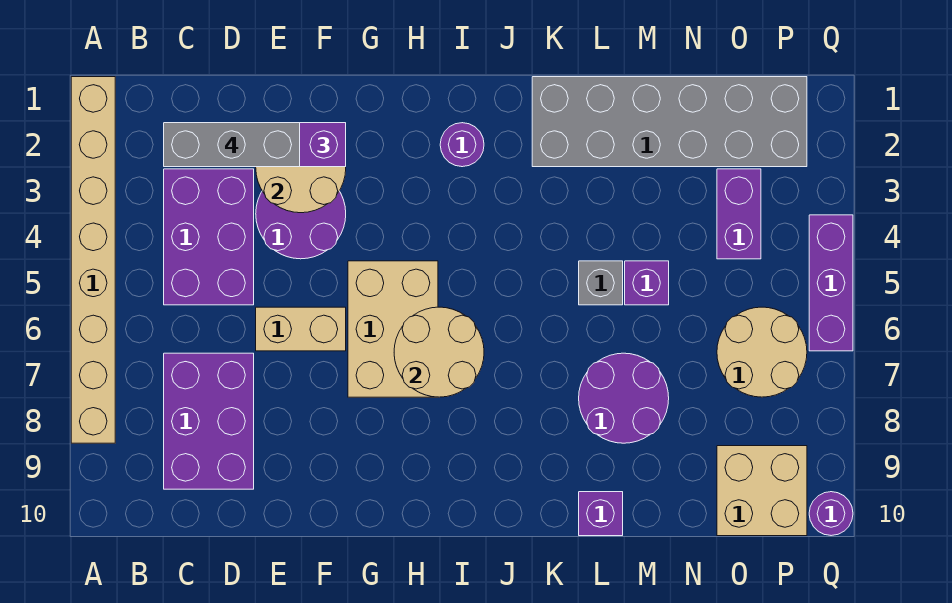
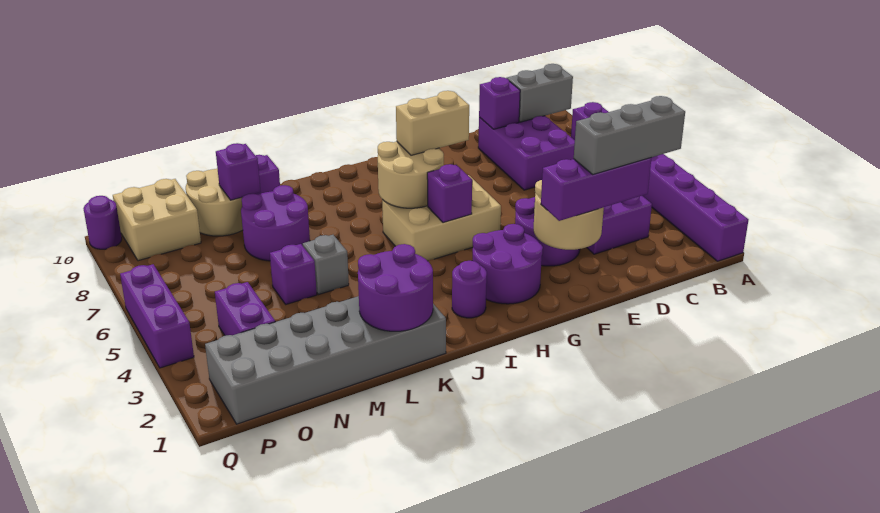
tan brick A1:A8 level 1 -> purple brick A1:A8 level 1
none -> grey brick B9:C9 level 2
none -> purple brick D9 level 2
tan brick E6:F6 level 1 -> tan brick G7:H7 level 3
none -> purple round brick G2:H3 level 1
tan brick G5:H7 level 1 -> tan brick G5:I6 level 1
none -> purple brick H5 level 2
none -> purple round brick K1:L2 level 2
none -> purple brick M9 level 2
tan round brick O6:P7 level 1 -> tan round brick M9:N10 level 1

